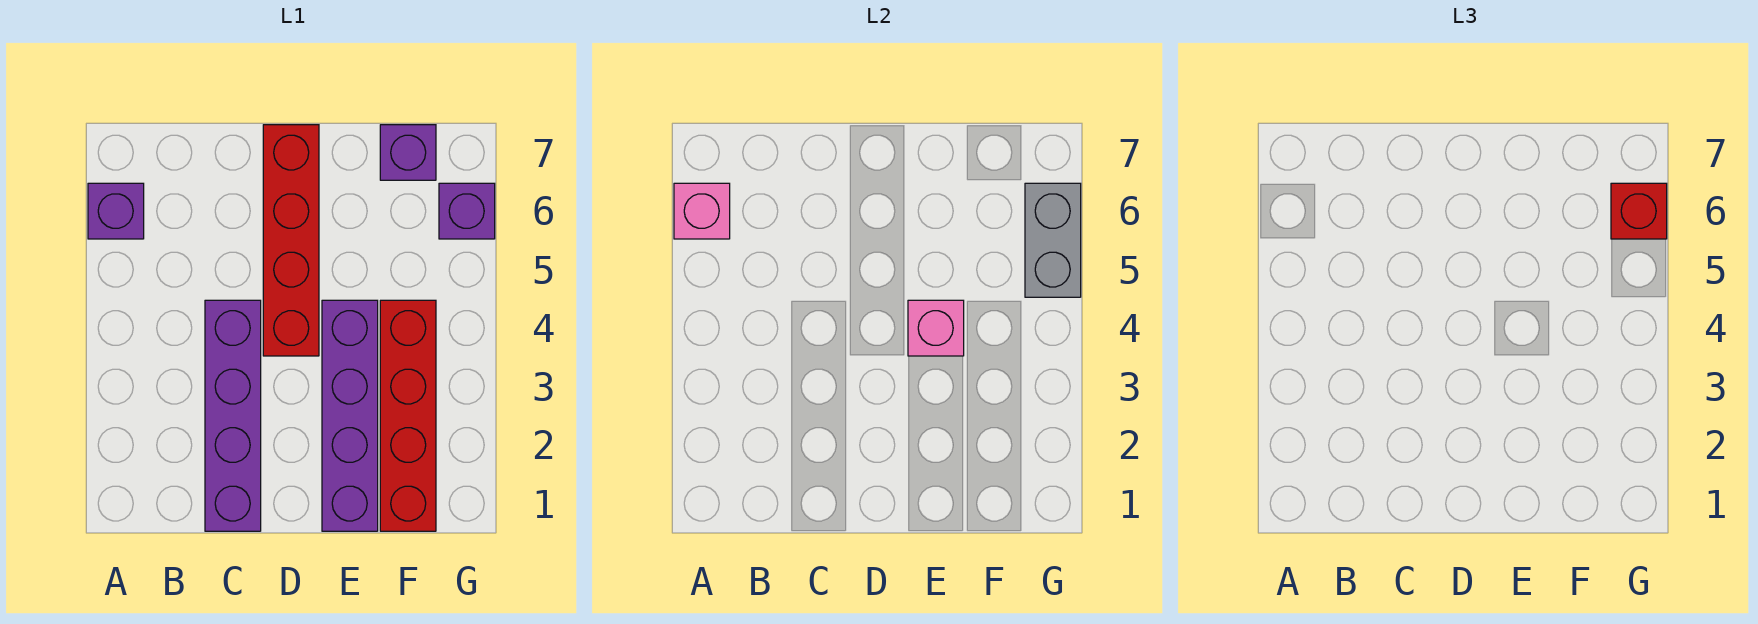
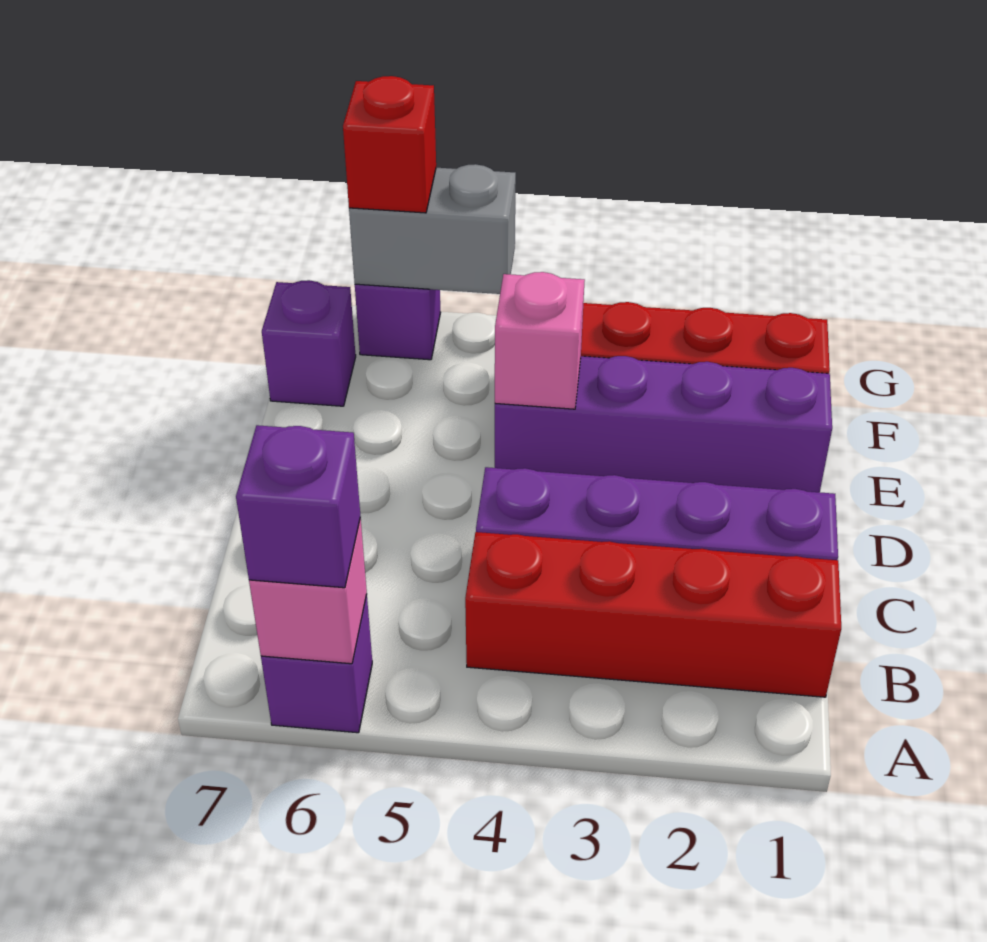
none -> purple brick A6 level 3
red brick D4:D7 level 1 -> red brick B1:B4 level 1

